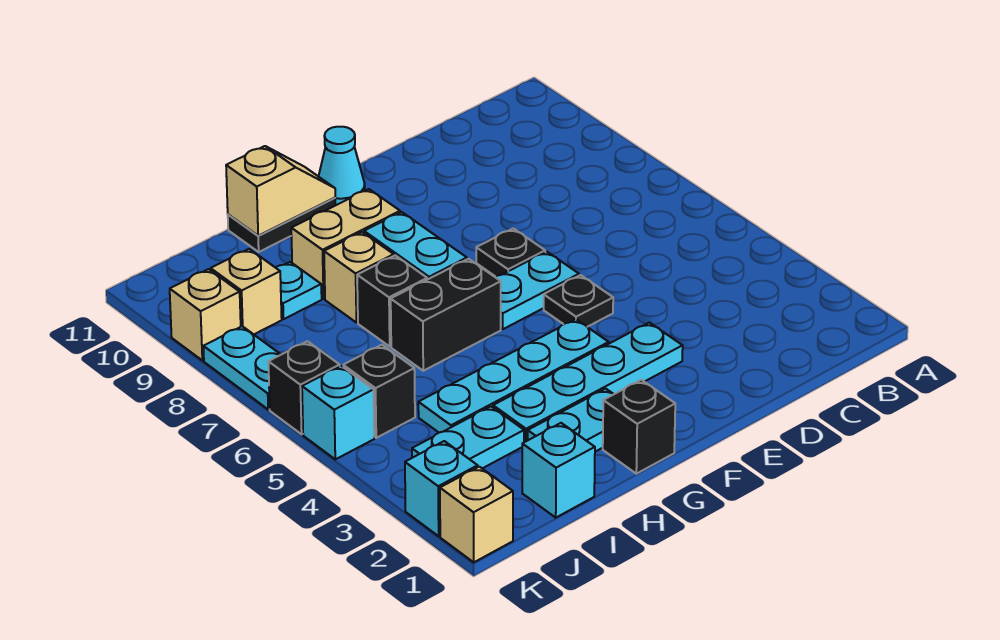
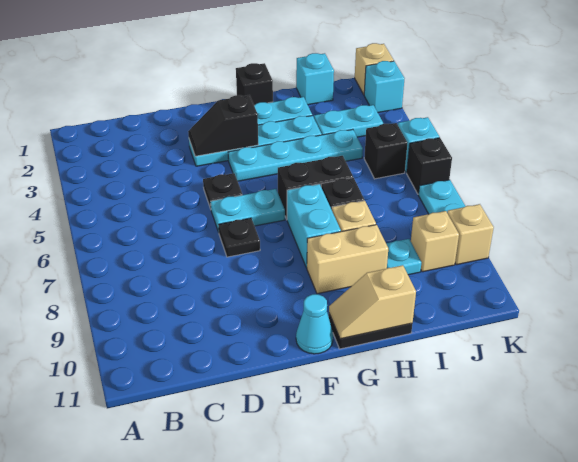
none -> black slope E3:F3 level 2 top F

